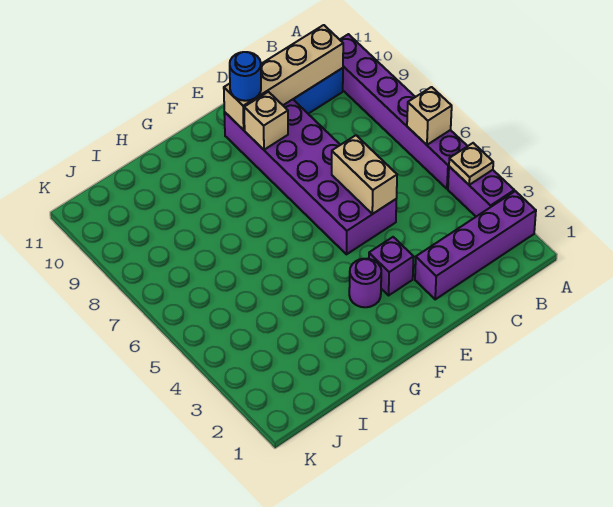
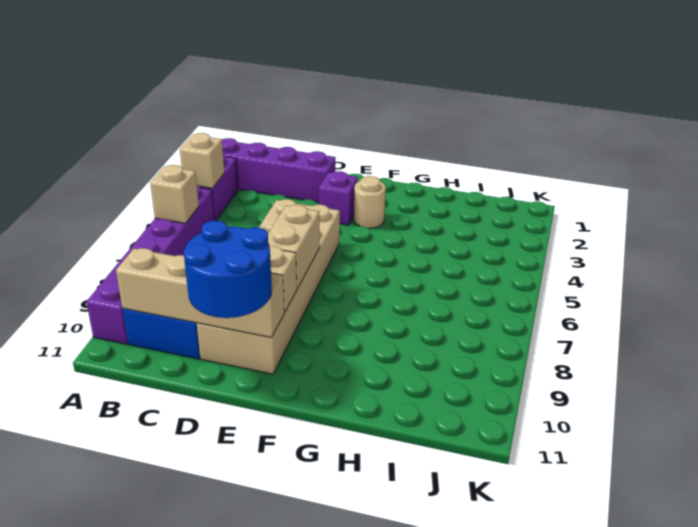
tan plate A4 level 2 -> tan brick A4 level 2
purple brick D5:E10 level 1 -> tan brick D5:E10 level 1
tan brick D5:D6 level 2 -> tan brick E7:E8 level 2
blue round brick E10 level 3 -> blue round brick D10:E11 level 3
purple round brick F3 level 1 -> tan round brick F3 level 1

